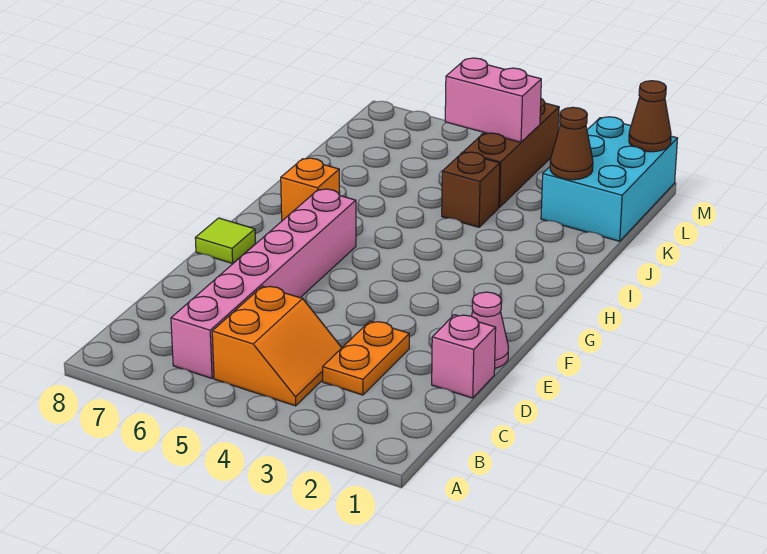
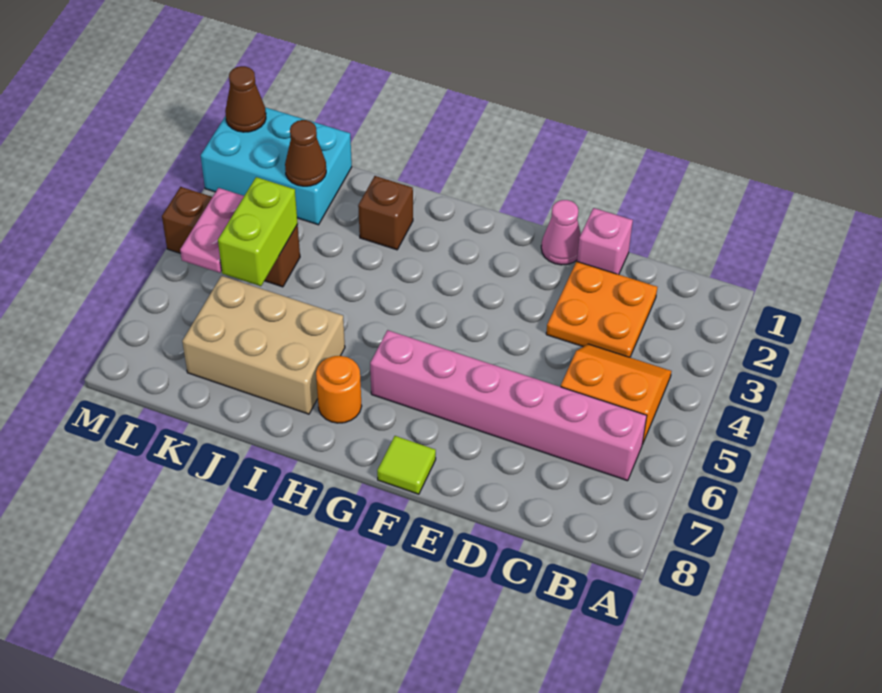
orange plate C3:D3 level 1 -> orange plate C2:D3 level 1
orange brick H7 level 1 -> orange round brick H7 level 1
none -> tan brick I6:K7 level 1
brown brick J4 level 1 -> brown brick I2 level 1
none -> lime brick K4:K5 level 2
pink brick L4:L5 level 2 -> pink plate L4:L5 level 2

